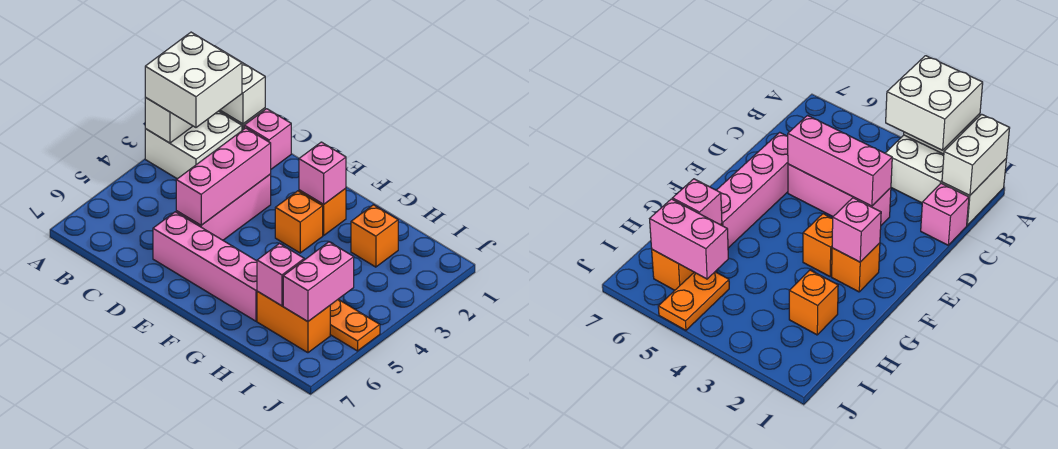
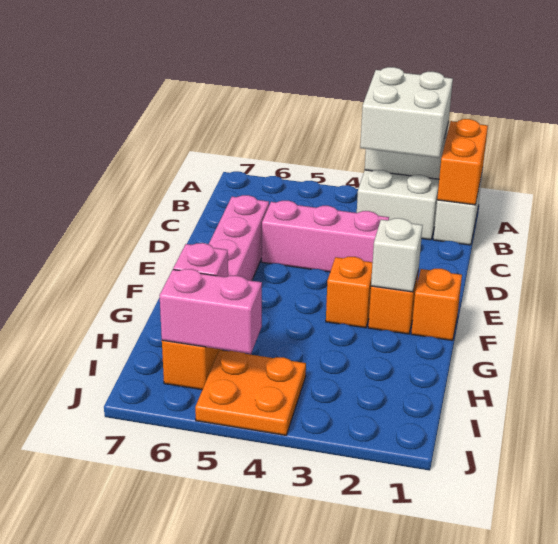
white brick A1:B1 level 2 -> orange brick A1:B1 level 2
pink brick C1 level 1 -> none
pink brick D3:D5 level 2 -> none
pink brick F2 level 2 -> white brick F2 level 2
orange brick H2 level 1 -> orange brick F1 level 1
orange plate I5:J5 level 1 -> orange plate I4:J5 level 1

